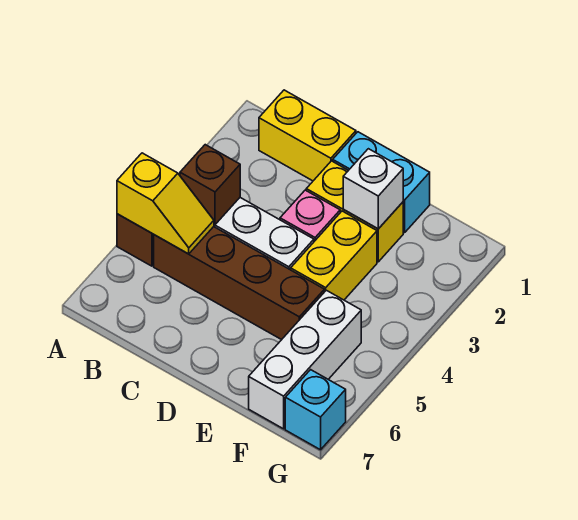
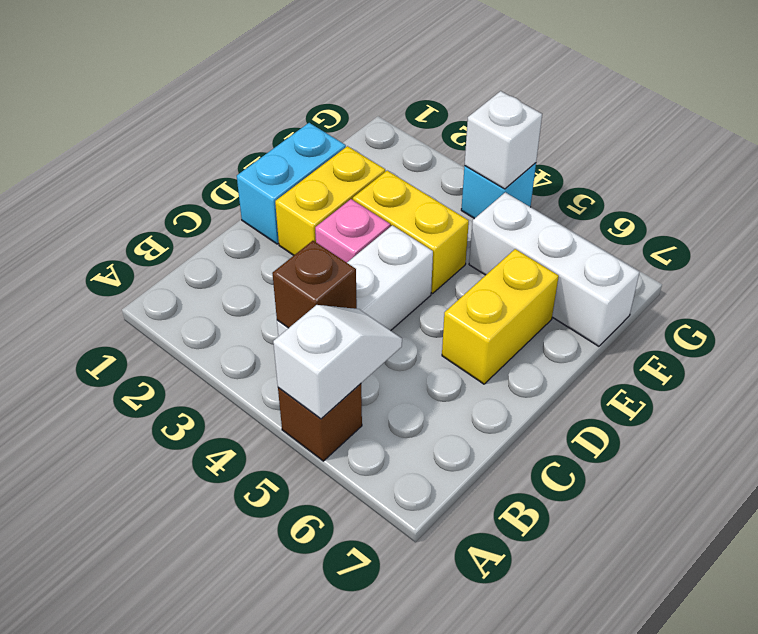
yellow slope A5:B5 level 2 top A -> white slope A5:B5 level 2 top A
yellow brick B1:C1 level 1 -> yellow brick D6:E6 level 1
brown brick B5:E5 level 1 -> none
white brick E2 level 2 -> white brick G4 level 2
cyan brick G7 level 1 -> cyan brick G4 level 1

